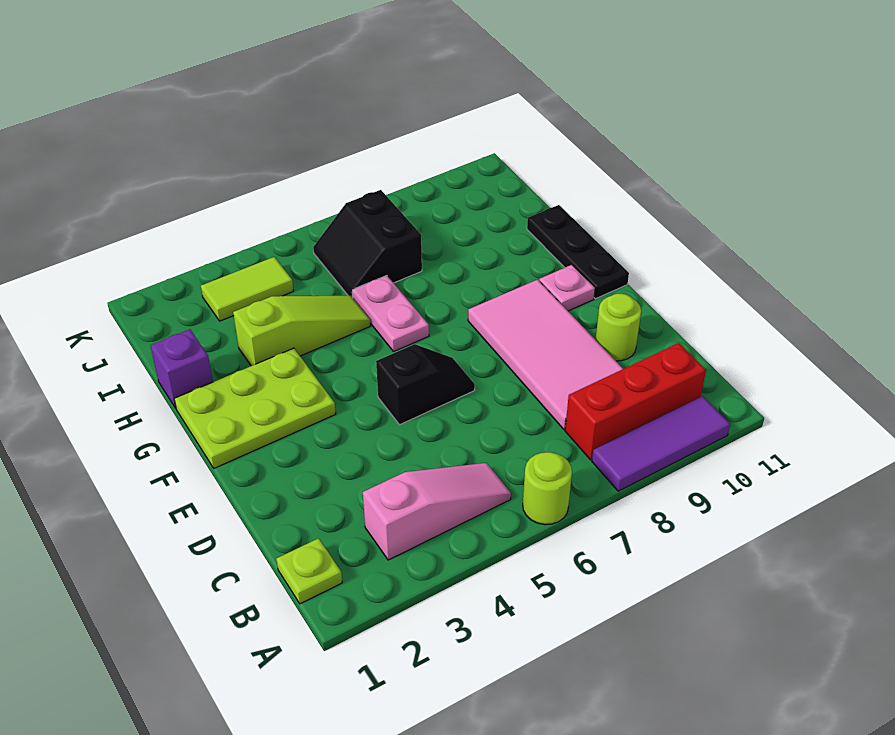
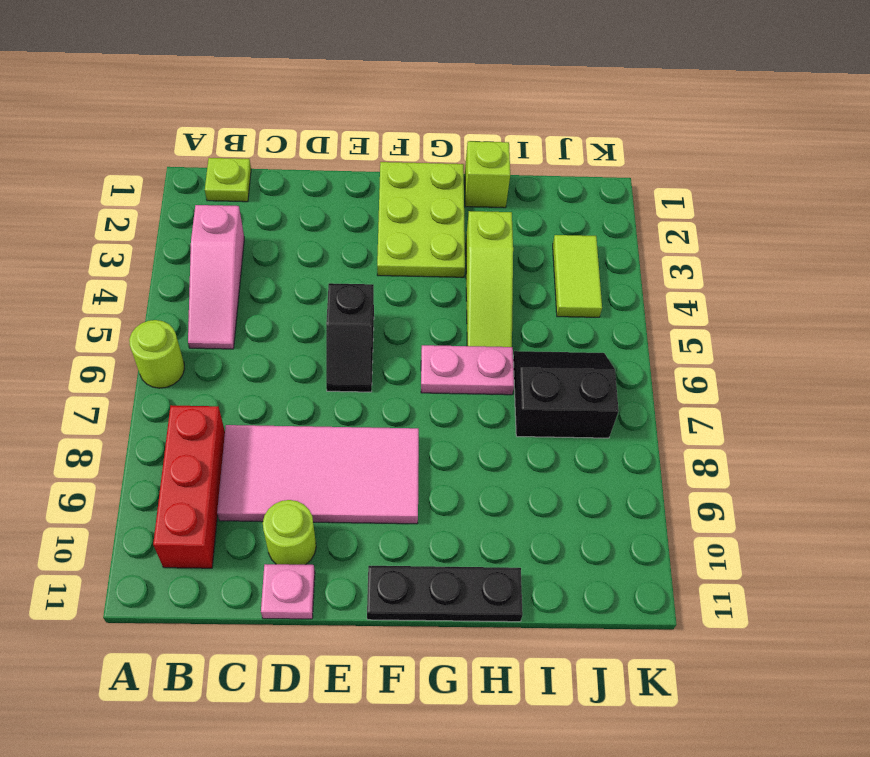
purple tile A8:A10 level 1 -> none
pink plate F10 level 1 -> pink plate D11 level 1
purple brick H1 level 1 -> lime brick H1 level 1

